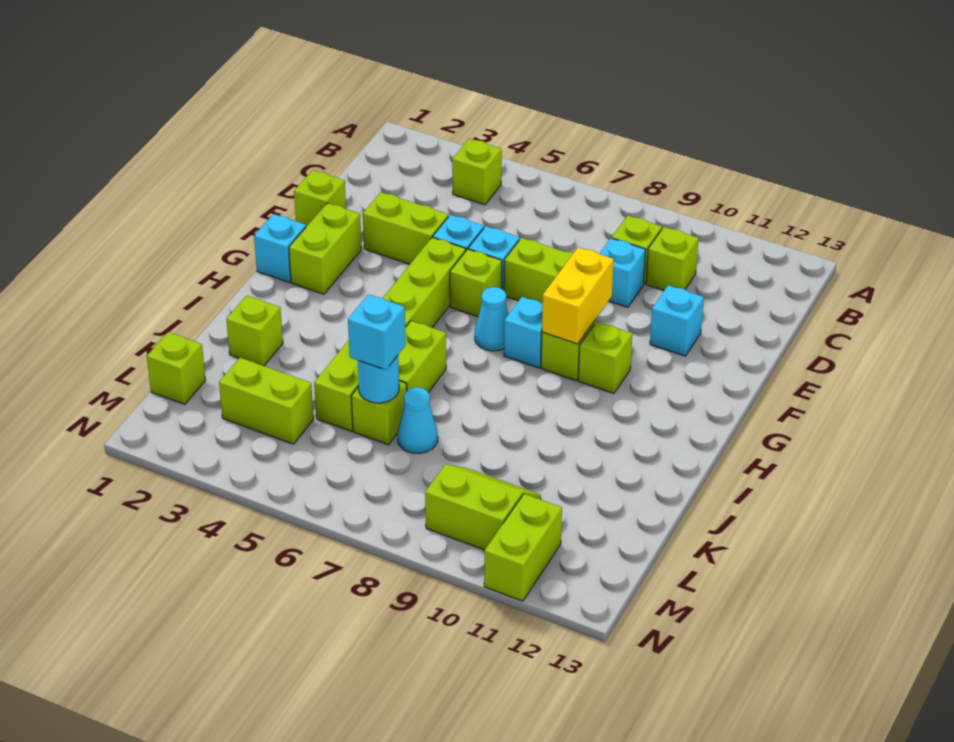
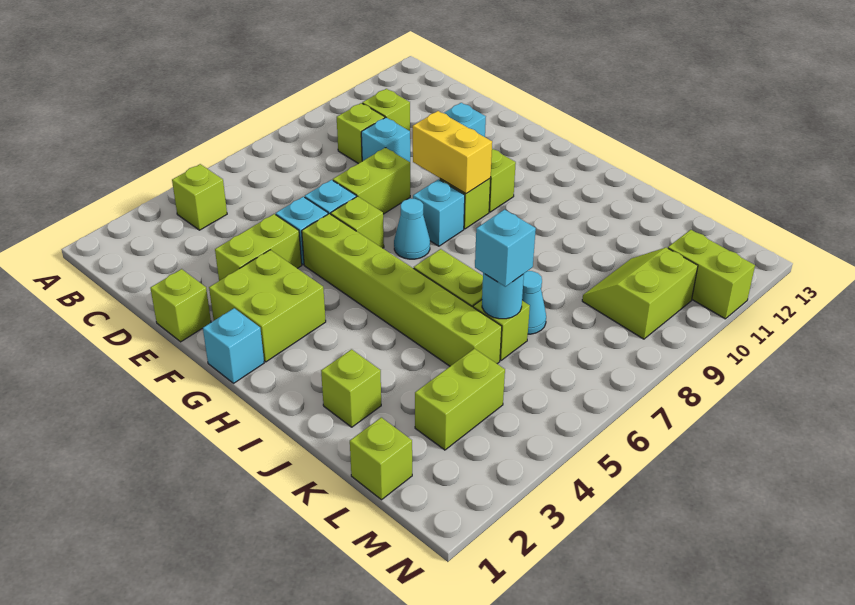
lime brick F2:G2 level 1 -> lime brick F2:G3 level 1

